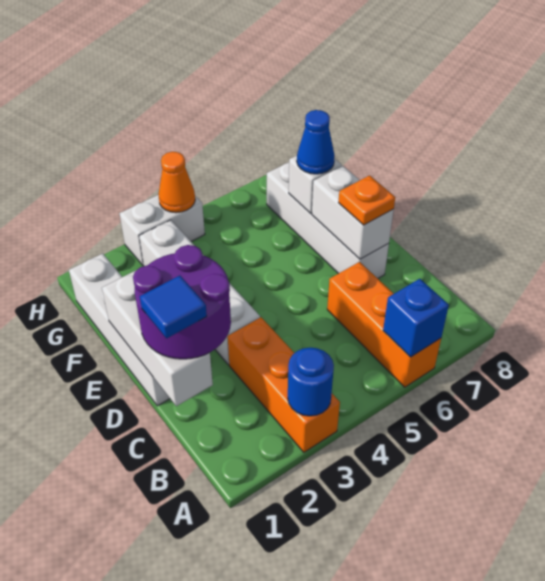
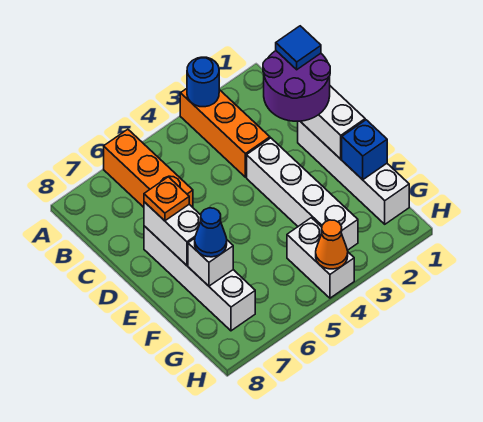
blue brick A6 level 2 -> blue brick F1 level 2
white brick H3:H4 level 1 -> white brick G4:H4 level 1

